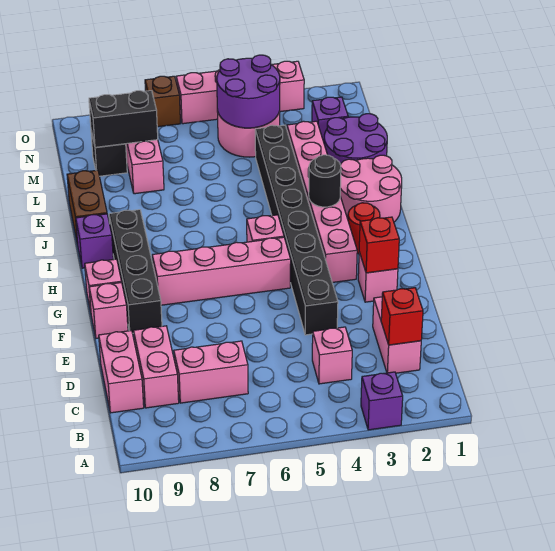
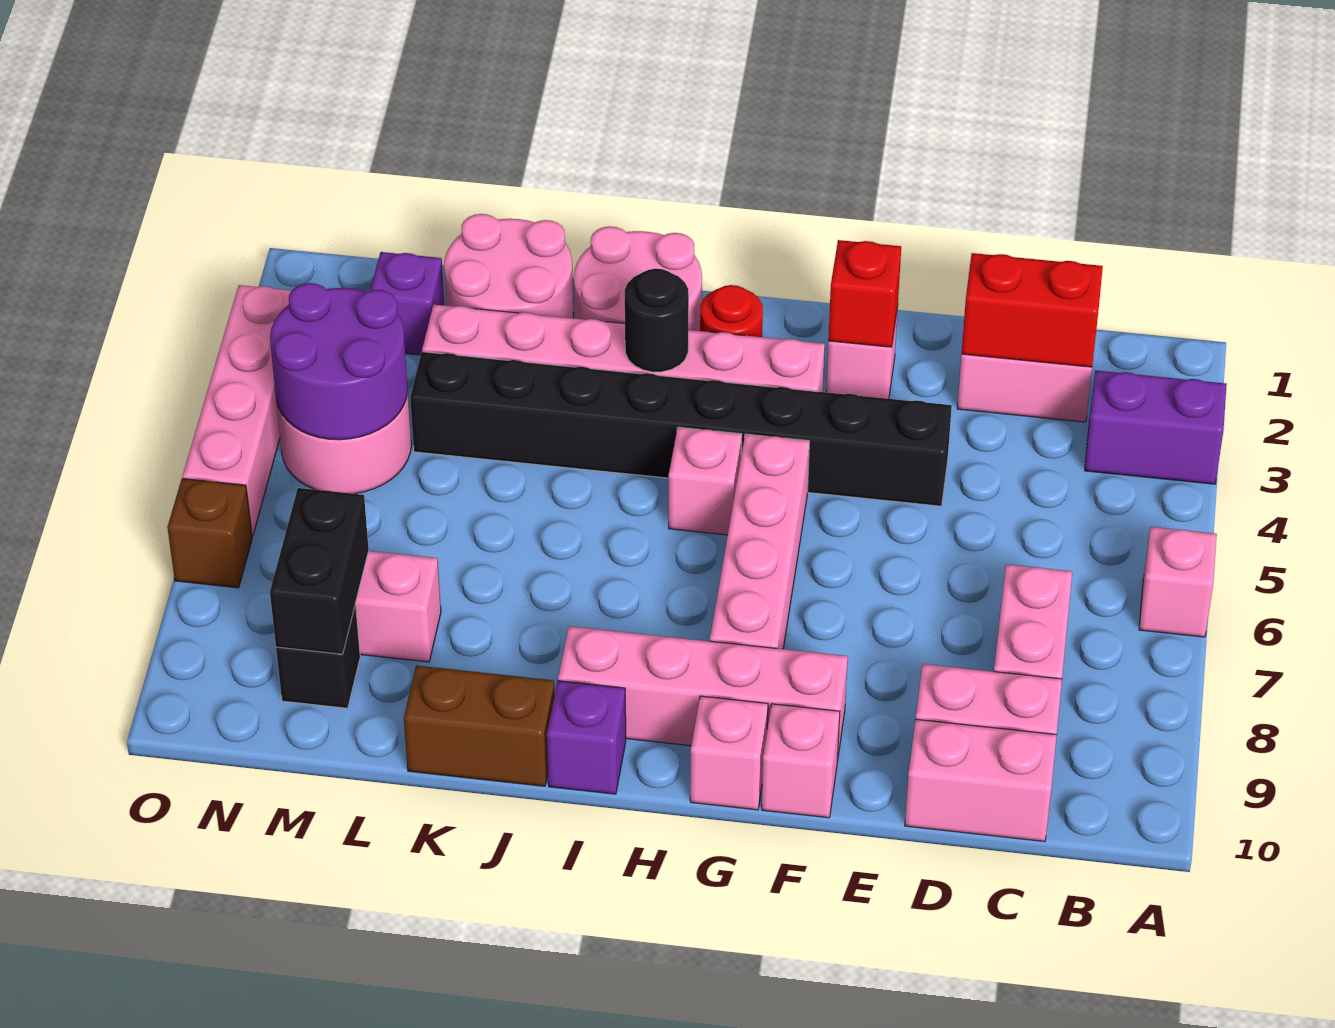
purple brick A3 level 1 -> purple brick A3:B3 level 1
red brick C2 level 2 -> red brick C2:D2 level 2
pink brick C4 level 1 -> pink brick A6 level 1
black brick F9:I9 level 1 -> pink brick F9:I9 level 1
purple round brick K1:L2 level 1 -> pink round brick K1:L2 level 1

